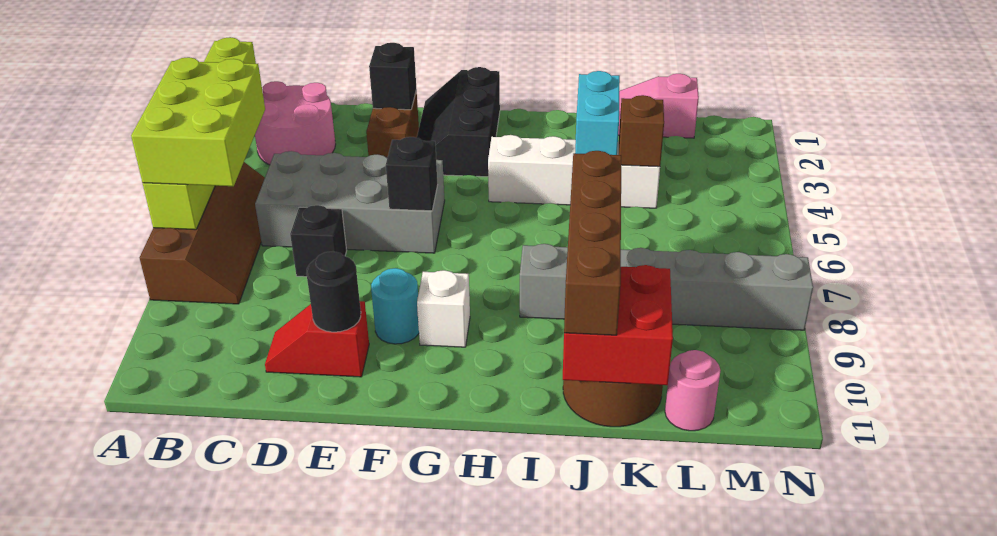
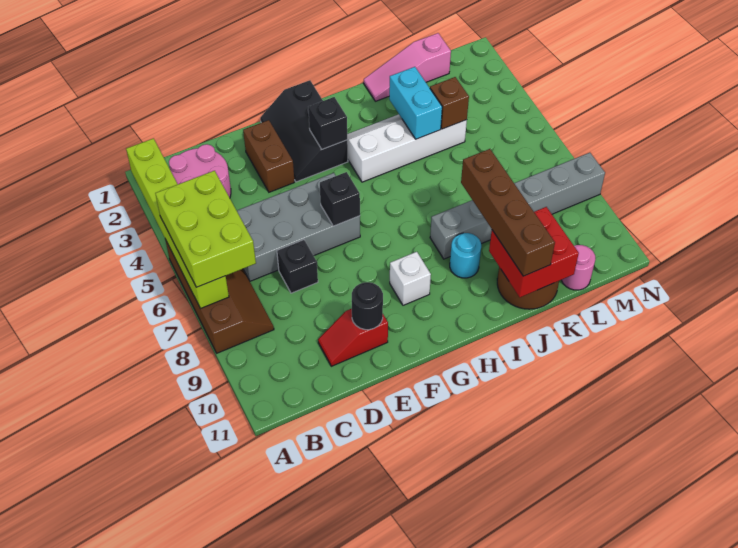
black brick E2 level 2 -> black brick G3 level 2
cyan round brick F9 level 1 -> cyan round brick I9 level 1

